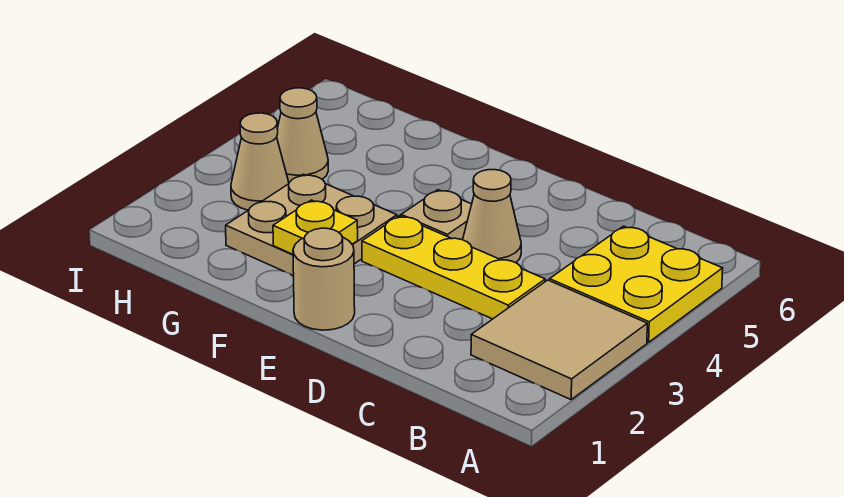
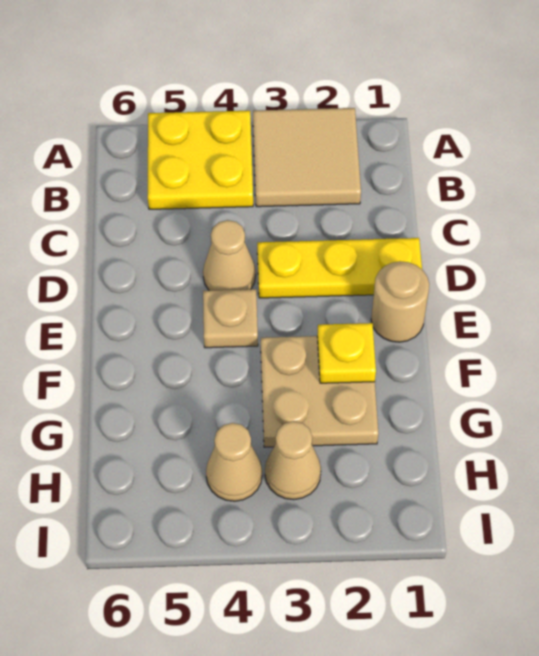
yellow plate C3:E3 level 1 -> yellow plate D1:D3 level 1

